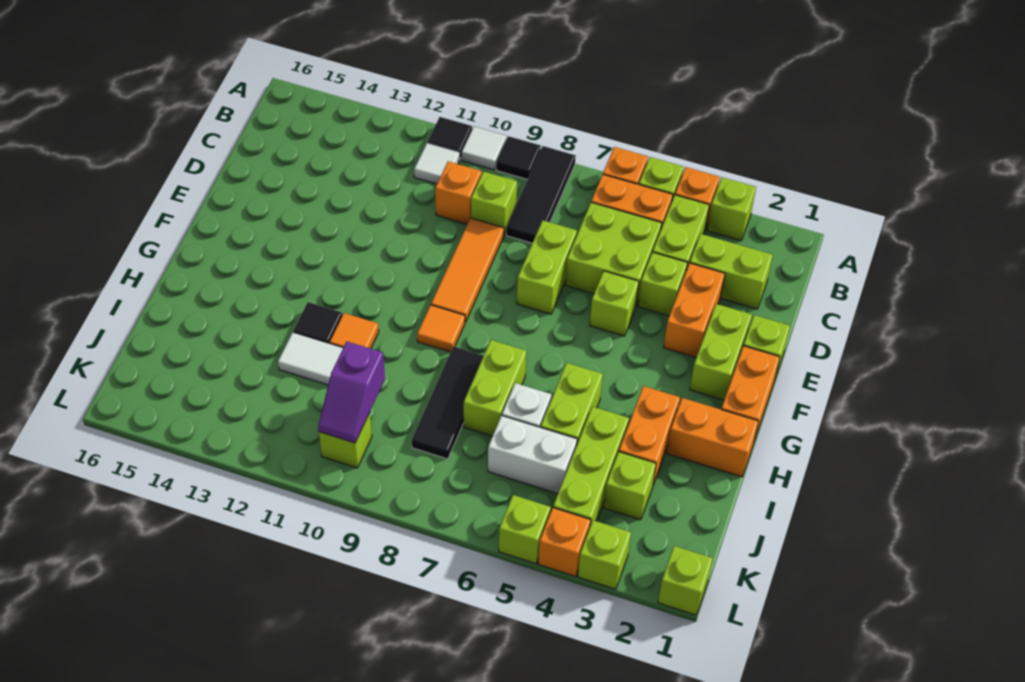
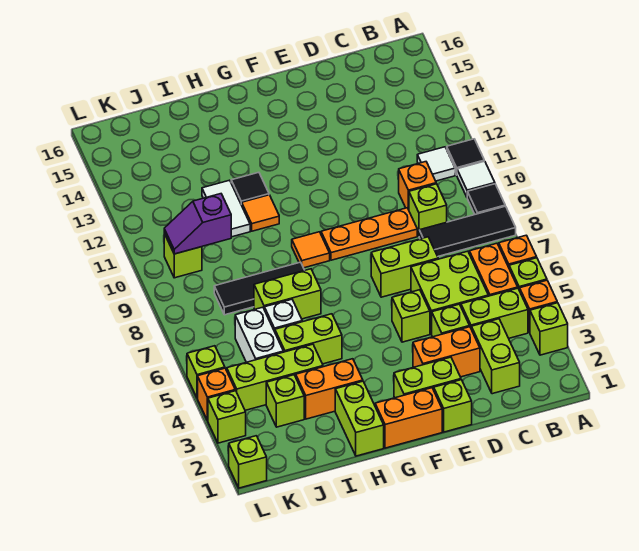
orange tile D9:F9 level 1 -> orange plate D9:F9 level 1
orange brick H1:H2 level 1 -> lime brick H1:H2 level 1

